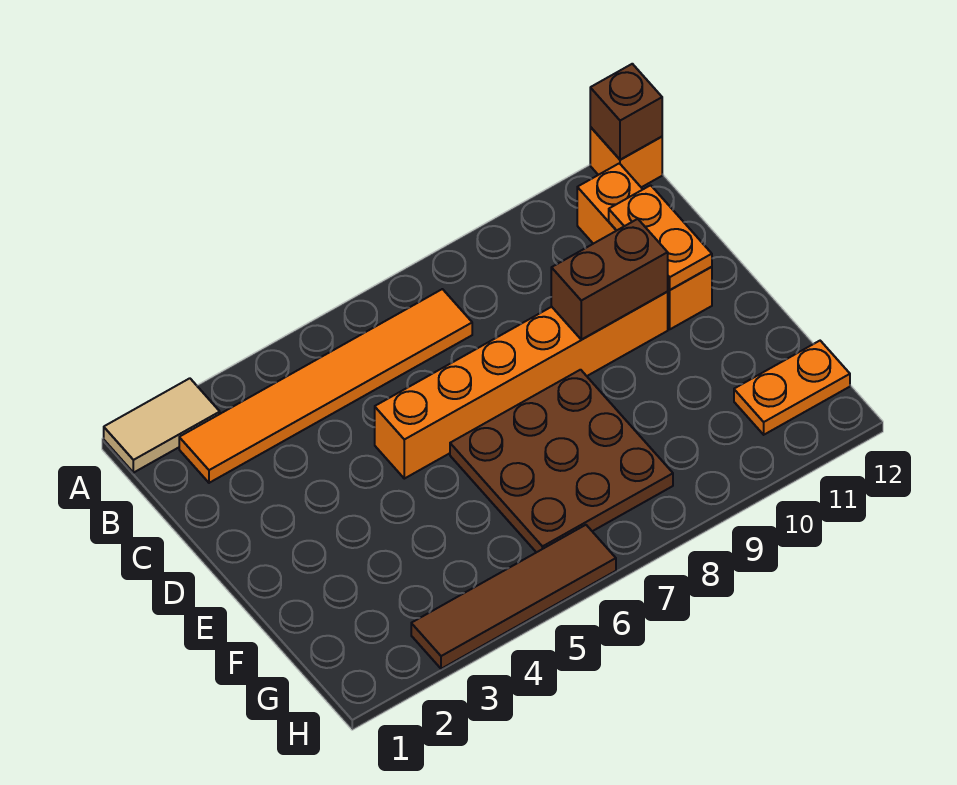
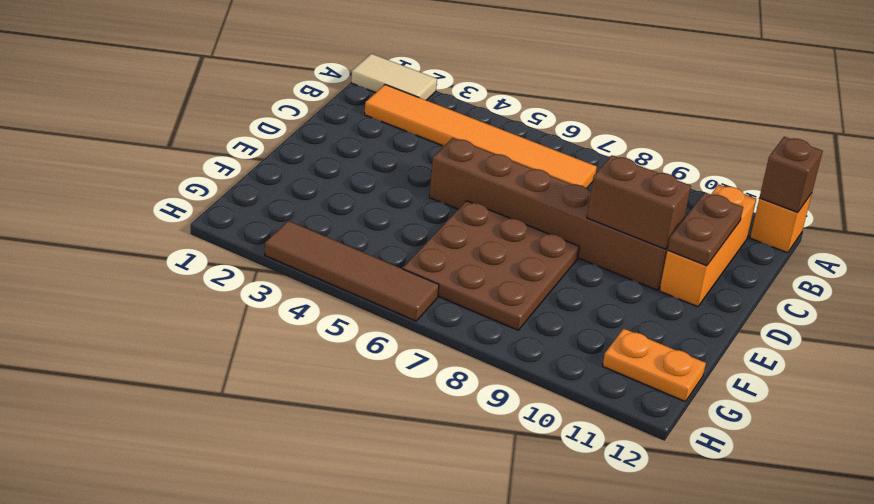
orange plate C11:D11 level 2 -> brown plate C11:D11 level 2
orange brick D5:D10 level 1 -> brown brick D5:D10 level 1

